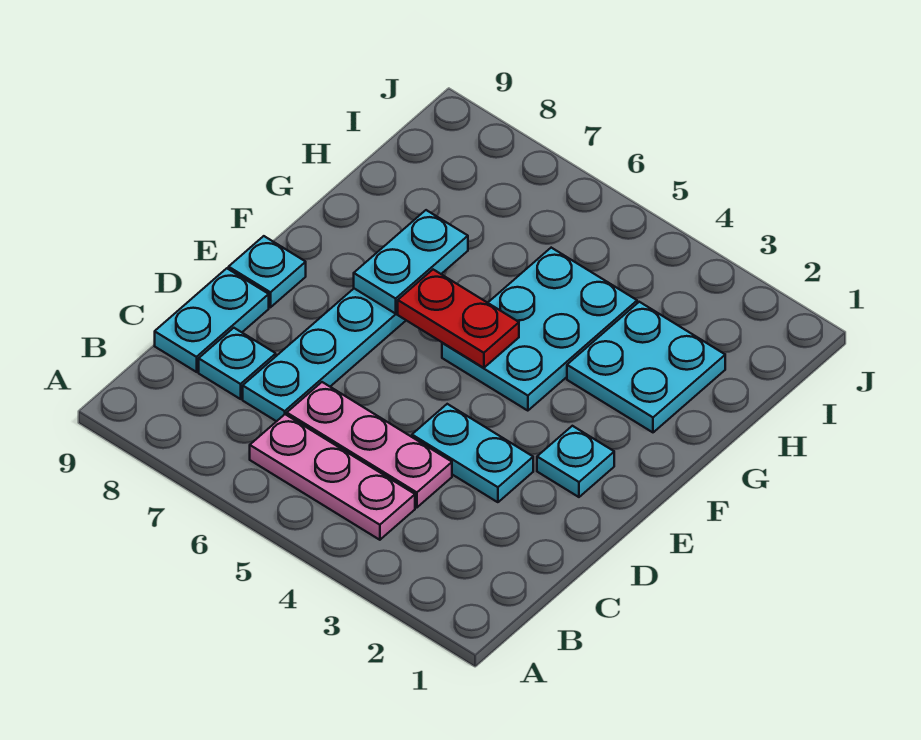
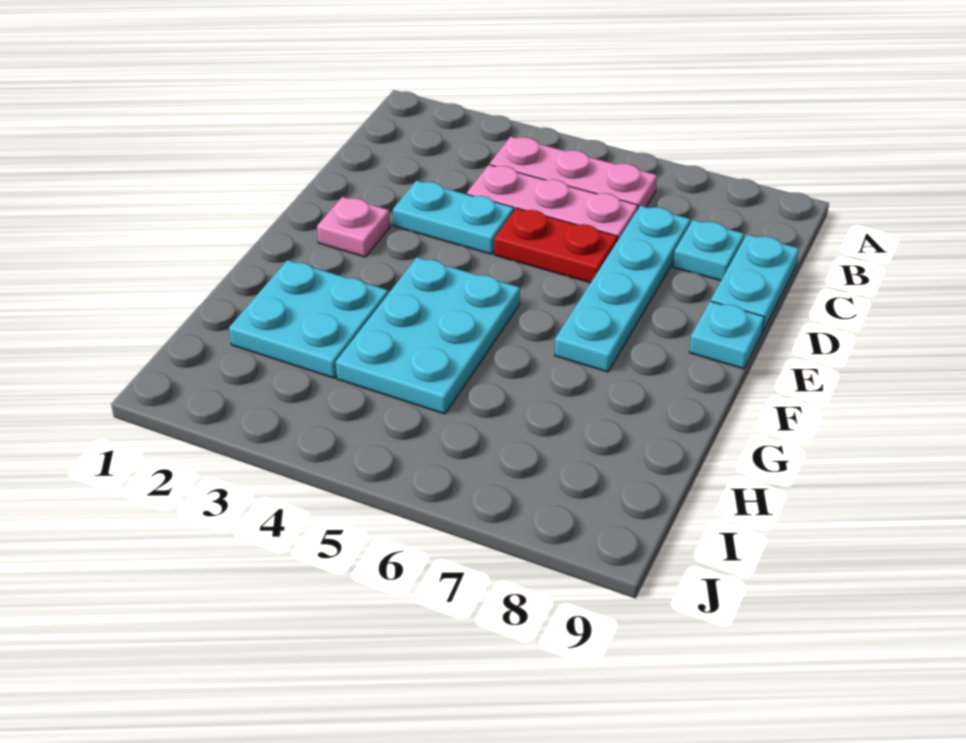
cyan plate E2 level 1 -> pink plate E2 level 1
red plate F5:F6 level 2 -> red plate D5:D6 level 1
cyan plate F7:G7 level 2 -> none

